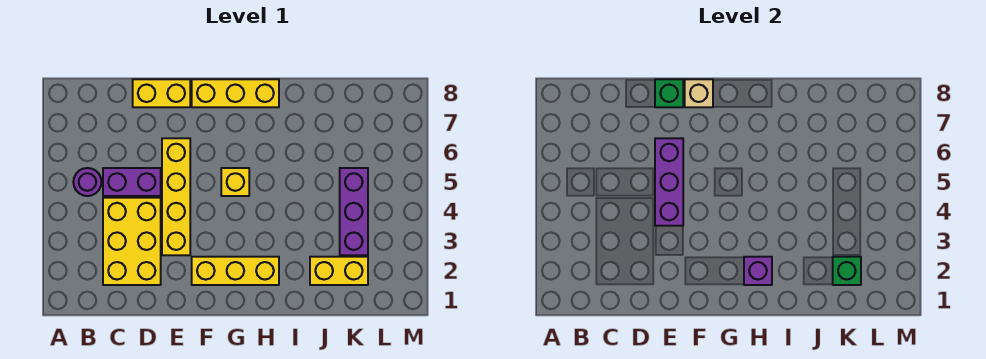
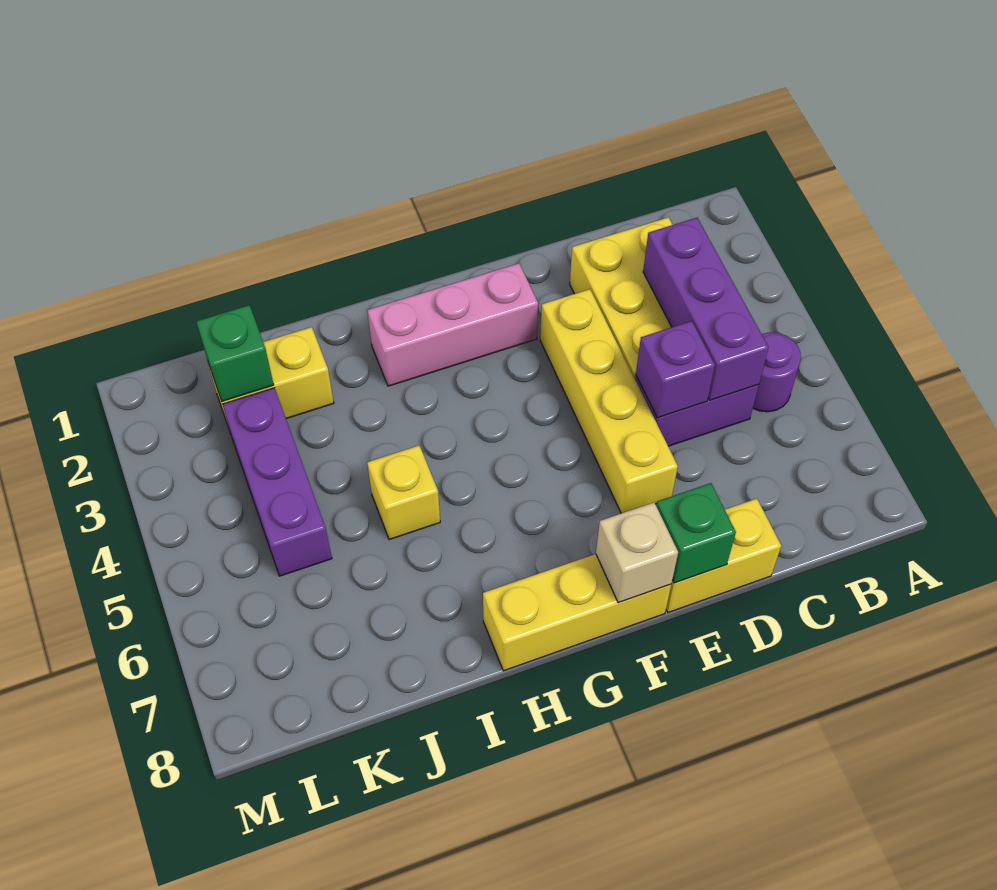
purple brick E4:E6 level 2 -> purple brick C3:C5 level 2
yellow brick F2:H2 level 1 -> pink brick F2:H2 level 1
yellow brick G5 level 1 -> yellow brick I5 level 1
purple brick H2 level 2 -> purple brick D5 level 2

